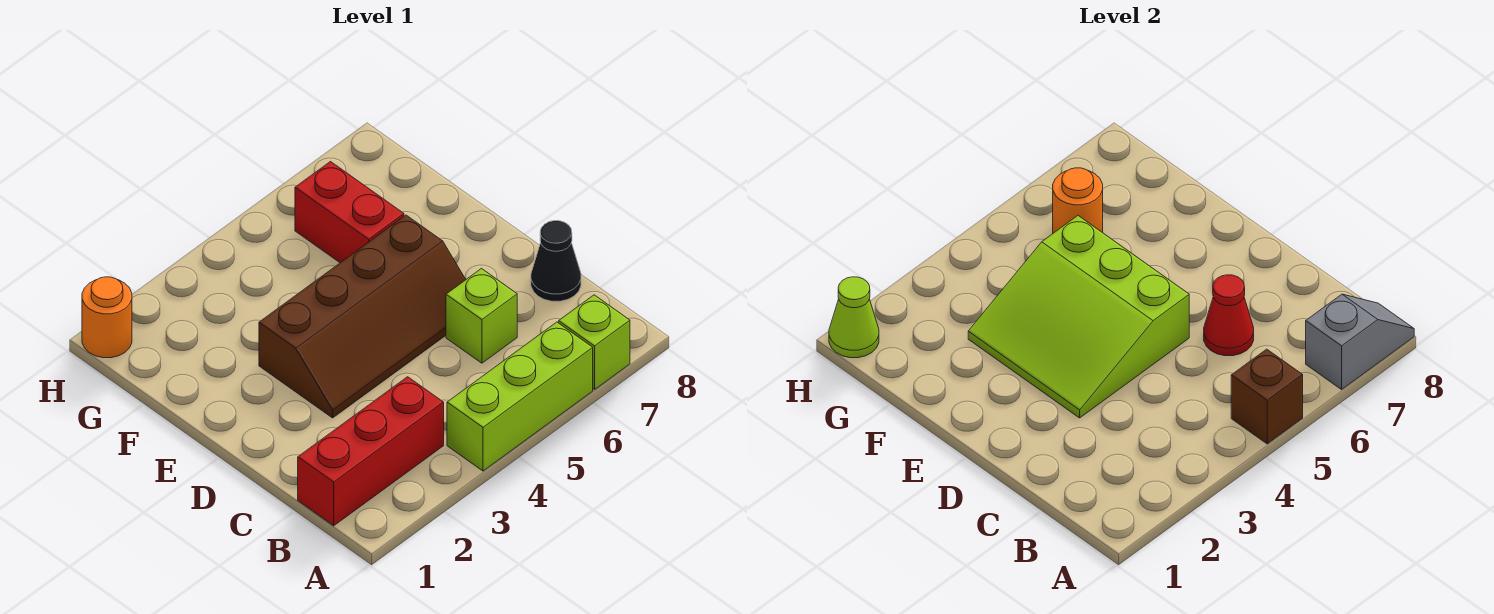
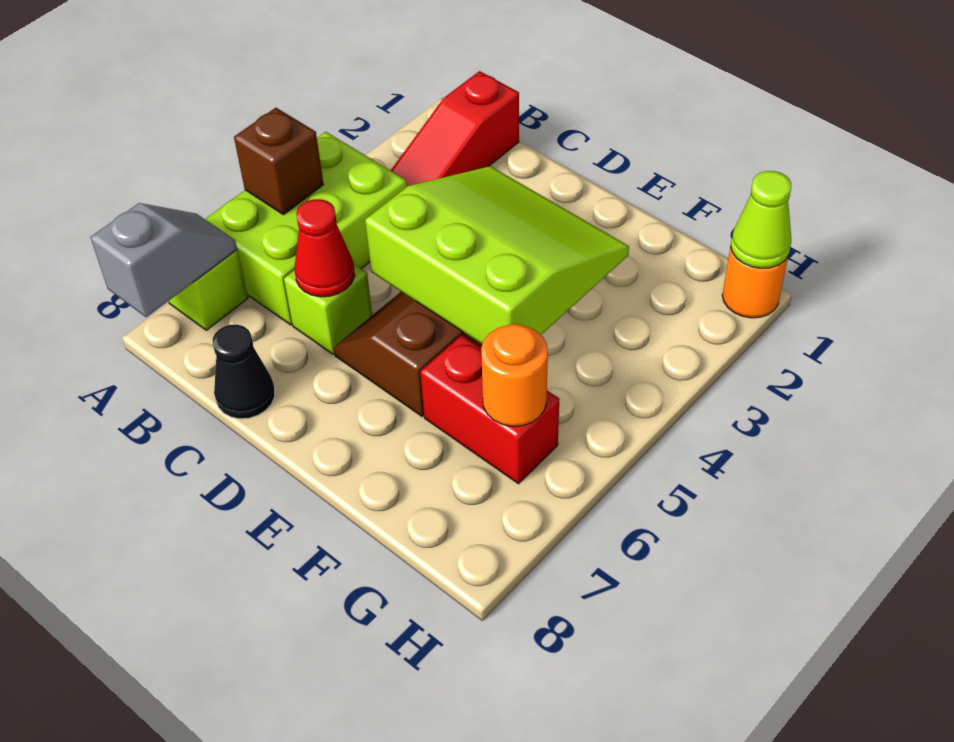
lime brick A4:A6 level 1 -> lime brick A4:B6 level 1
grey slope A7:A8 level 2 top 7 -> grey slope A7:A8 level 2 top 8
red brick B1:B3 level 1 -> red slope B1:B3 level 1 top 1

